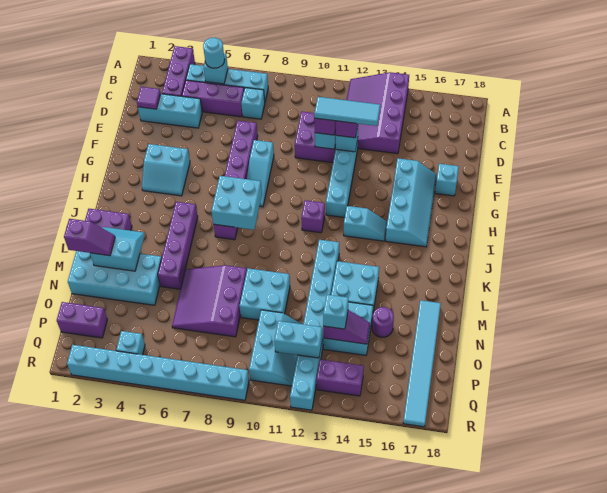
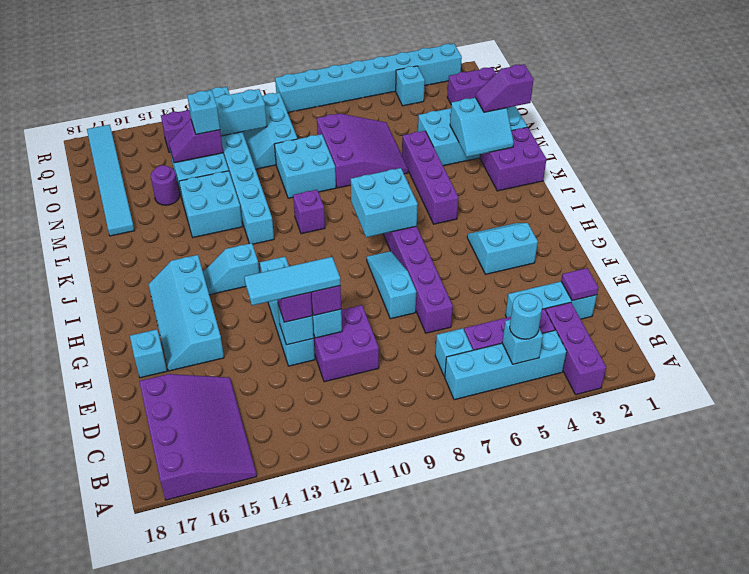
purple slope A12:D14 level 1 top 14 -> purple slope A15:D17 level 1 top 17
purple brick I11 level 1 -> purple brick K10 level 1

